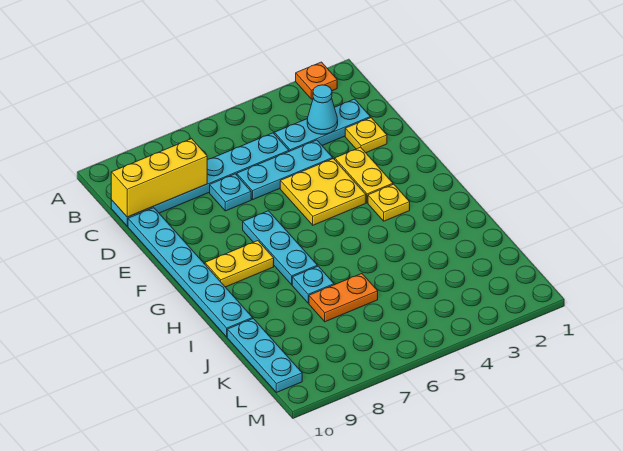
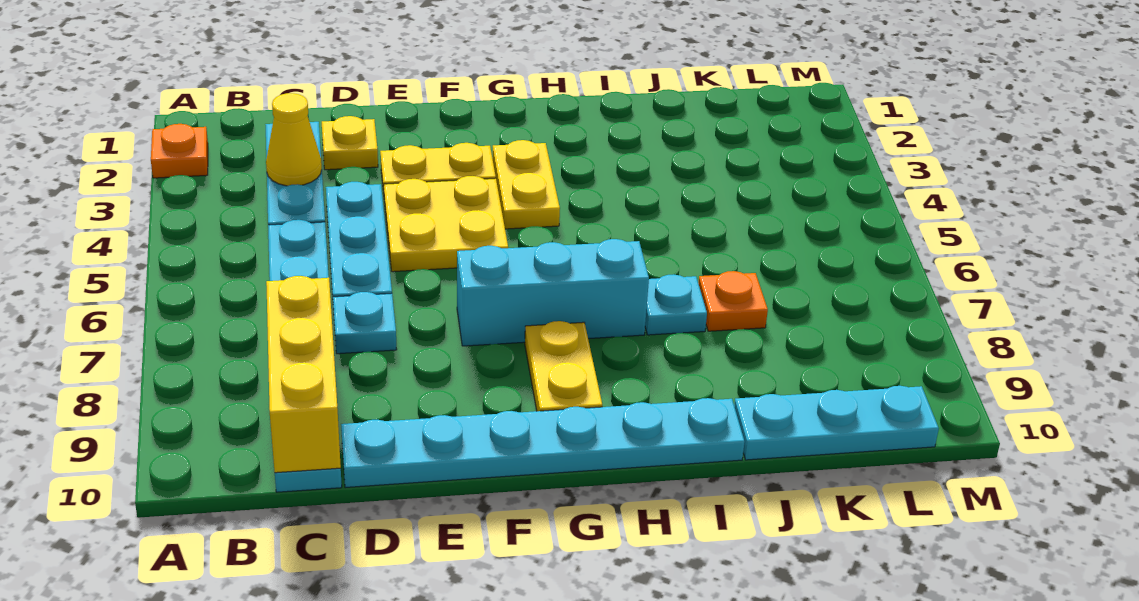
cyan cone C3 level 2 -> yellow cone C3 level 2
cyan plate F7:H7 level 1 -> cyan brick F7:H7 level 1
yellow plate G3 level 1 -> yellow plate G3:G4 level 1
orange plate J6:J7 level 1 -> orange plate J7 level 1

